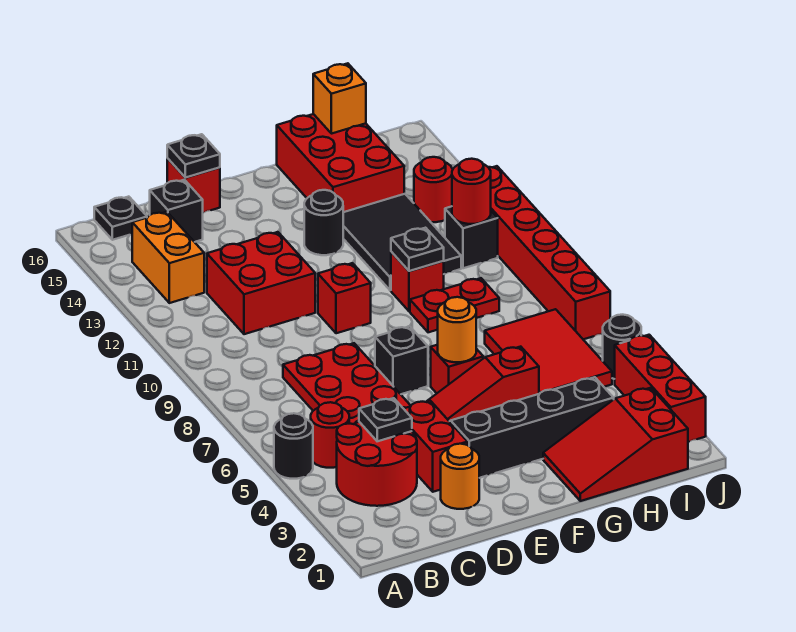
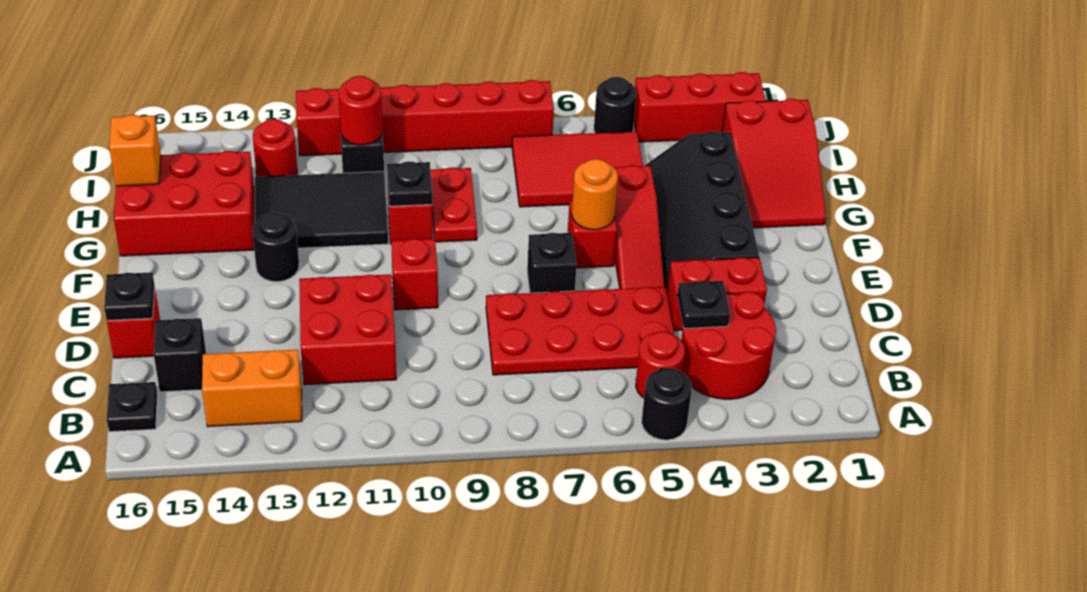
orange round brick D2 level 1 -> none

